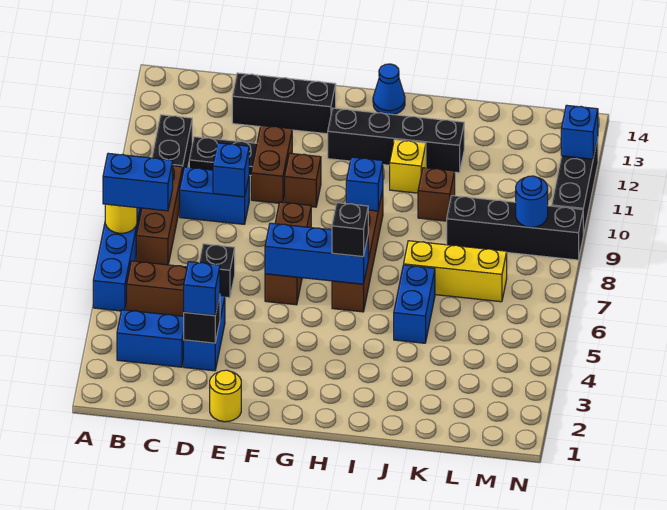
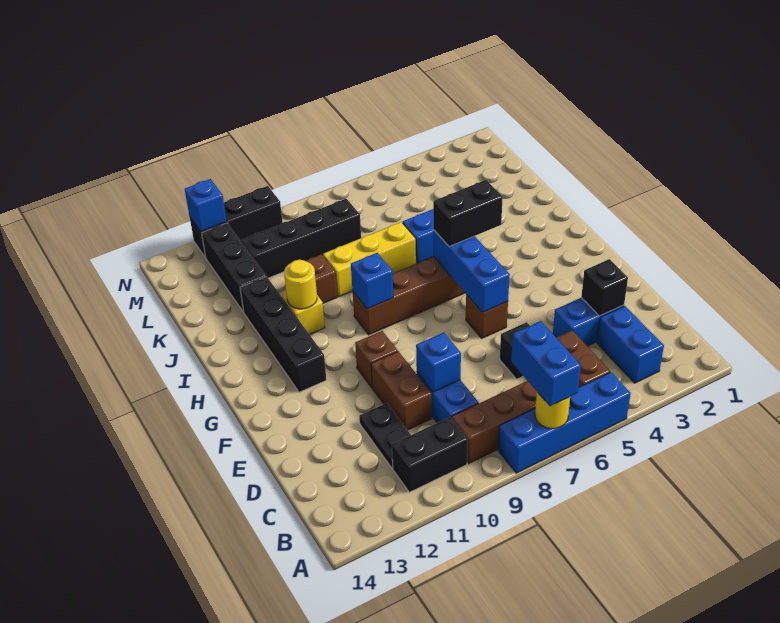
blue brick D3 level 3 -> none
black brick D13:F13 level 1 -> black brick K12:M12 level 1
yellow round brick E1 level 1 -> yellow round brick I11 level 2
brown brick E10:E11 level 1 -> brown brick D10:E10 level 1
brown brick F6:F8 level 1 -> brown brick F6 level 1
black brick H6 level 3 -> black brick H5:H6 level 3
blue cone H14 level 1 -> none
yellow brick J7:L7 level 1 -> yellow brick J7:J9 level 1
black brick K9:N9 level 1 -> black brick L8:L11 level 1
blue round brick M9 level 2 -> none

